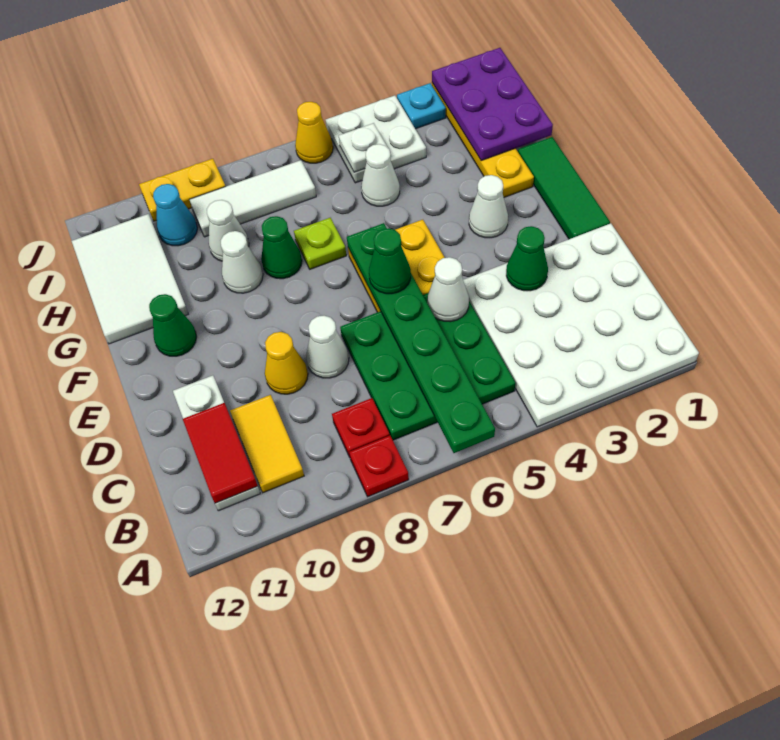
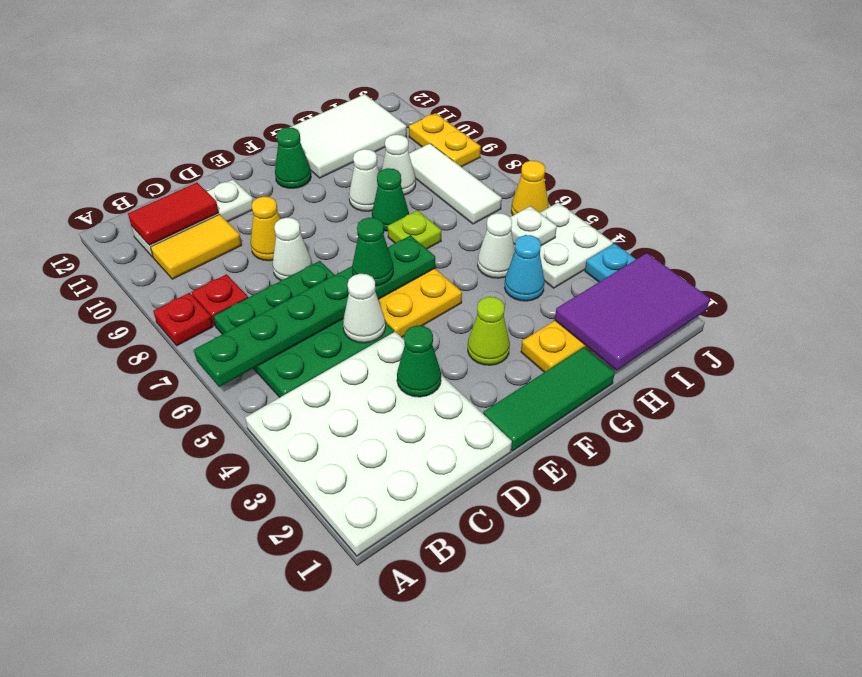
white cone F3 level 1 -> lime cone F3 level 1
purple plate H1:J2 level 2 -> purple tile H1:J2 level 2
cyan cone I10 level 1 -> cyan cone H4 level 1

